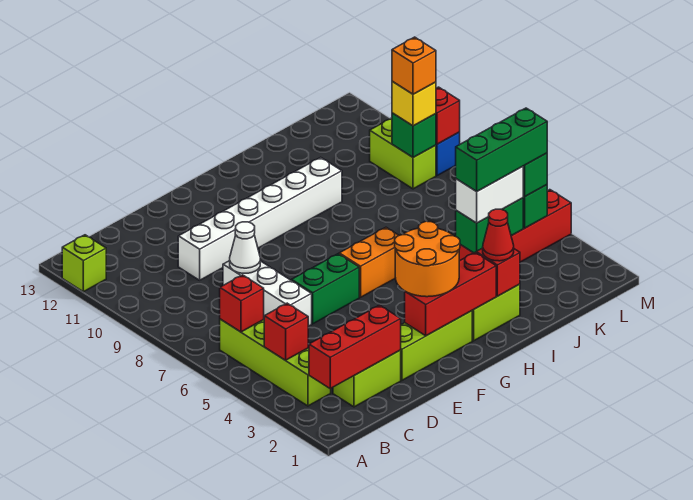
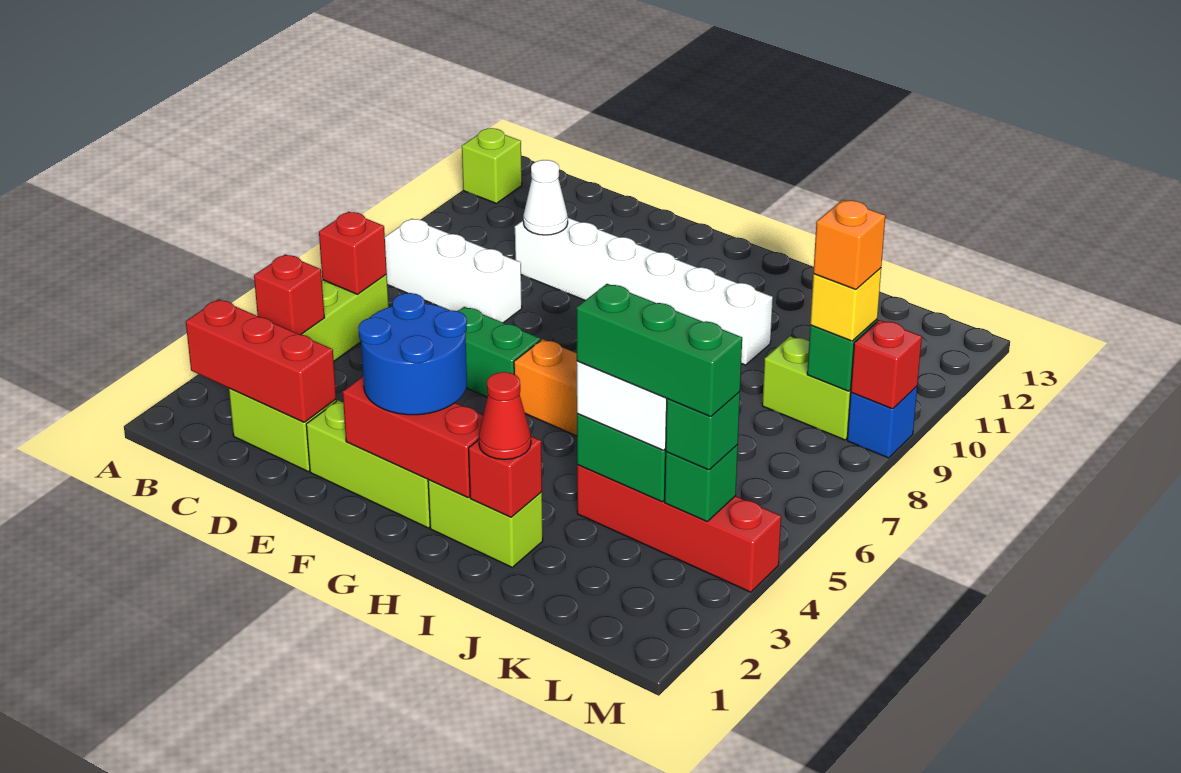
white brick D6:D8 level 1 -> white brick B8:D8 level 1
white cone D8 level 2 -> white cone D10 level 2
orange round brick F2:G3 level 3 -> blue round brick F2:G3 level 3
lime brick L9:L10 level 1 -> lime brick K9:L9 level 1

